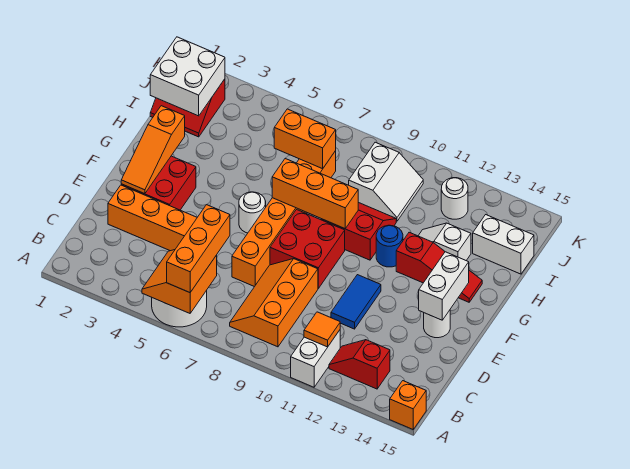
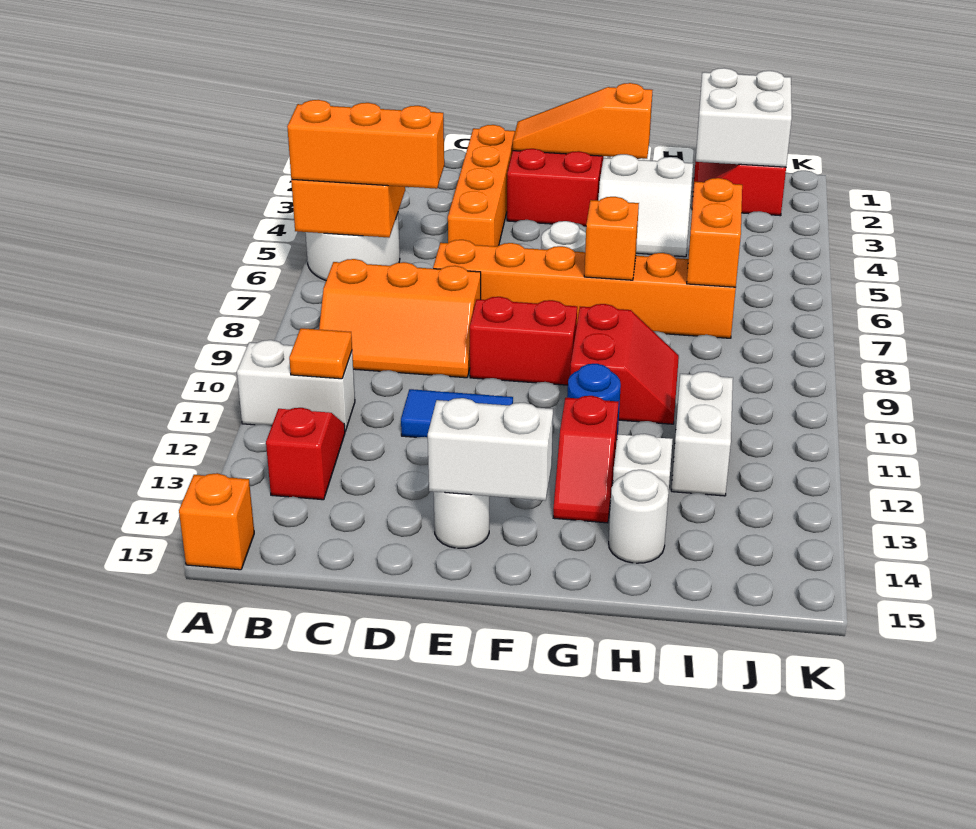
orange slope B8:D9 level 1 top 9 -> orange slope B8:D9 level 1 top 8
red brick E8:F9 level 1 -> red brick E9:F9 level 1
orange brick G7:G9 level 2 -> orange brick G7 level 2
red slope G12:G14 level 1 top 12 -> red slope G12:G13 level 1 top 12
white slope I9:J10 level 1 top 9 -> white slope G3:H4 level 1 top 3
white brick I14:I15 level 1 -> white brick I11:I12 level 1
white round brick J12 level 1 -> white round brick H14 level 1

